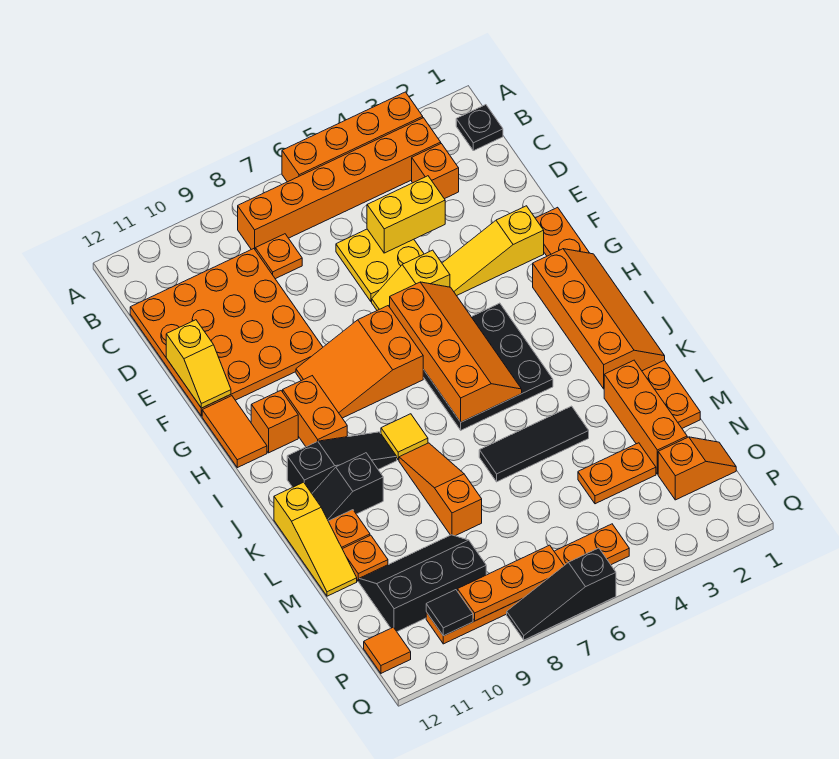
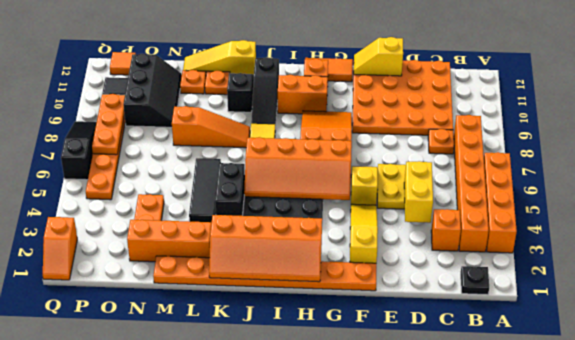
none -> black brick K4:K5 level 1
orange slope O1:O2 level 1 top 2 -> orange slope Q1:Q2 level 1 top 2

